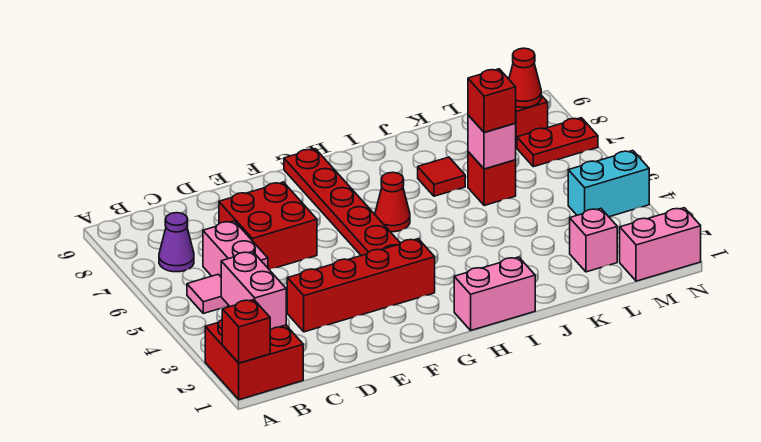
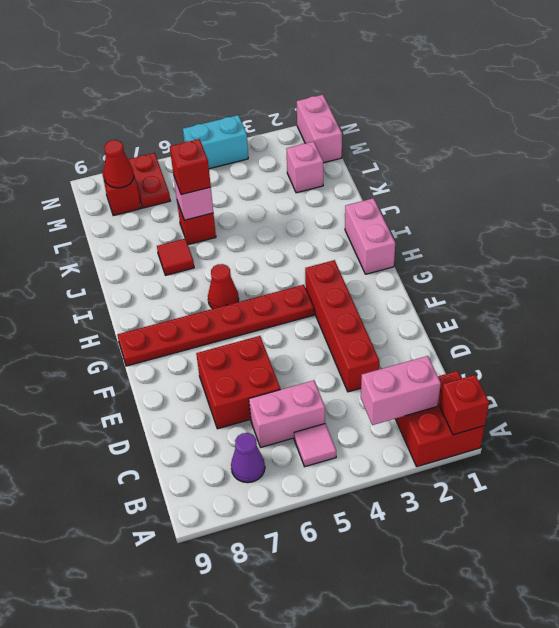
cyan brick M4:N4 level 1 -> cyan brick N4:N5 level 1

